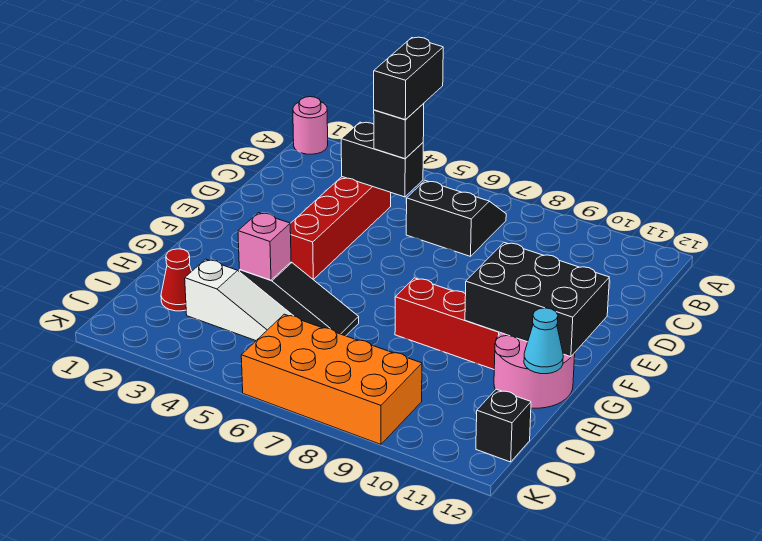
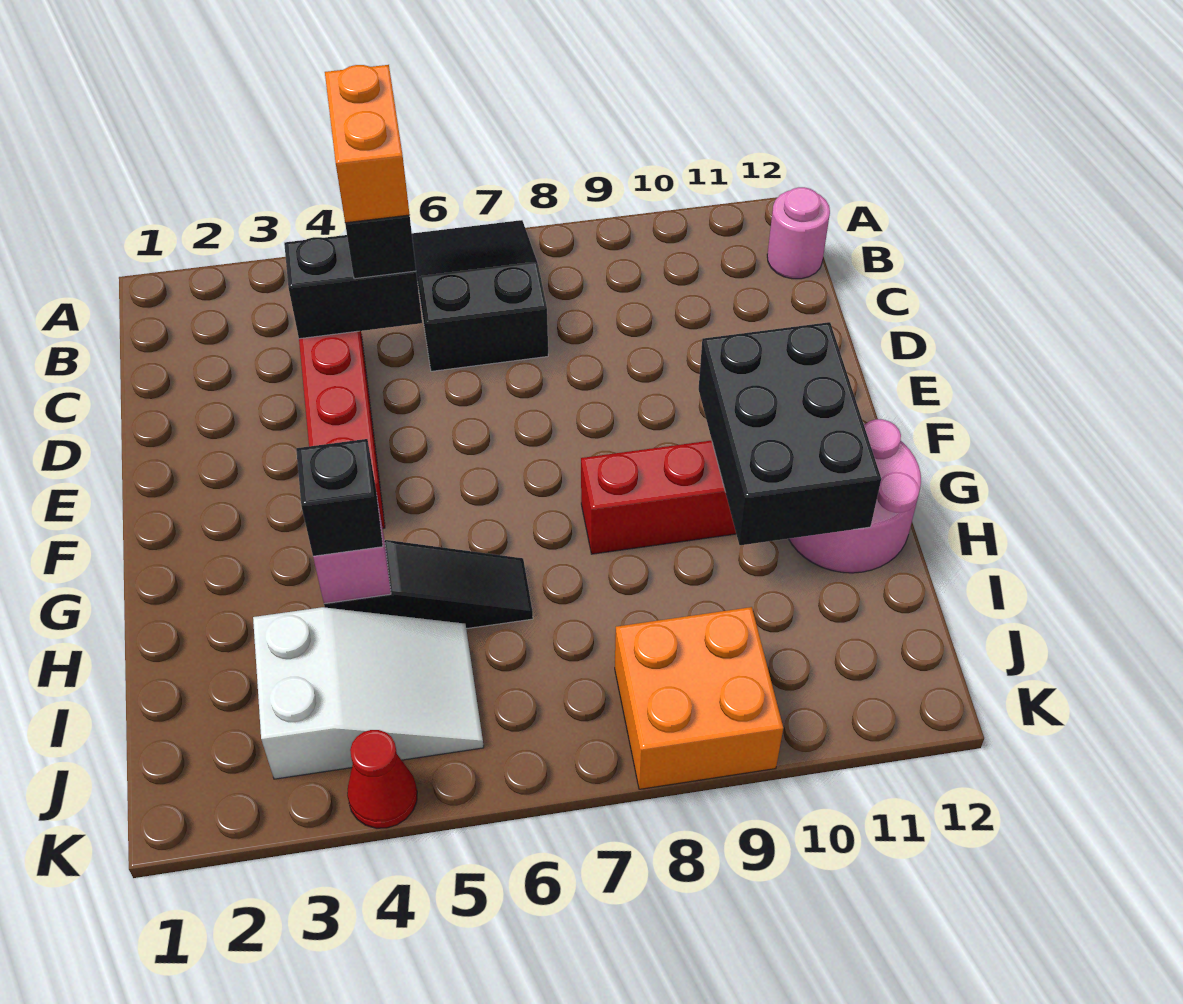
pink round brick A1 level 1 -> pink round brick B12 level 1
black brick B5:C5 level 4 -> orange brick B5:C5 level 4
black slope B6:C7 level 1 top C -> black slope A6:C7 level 1 top C
black brick F10:G12 level 2 -> black brick F10:H11 level 2
cyan cone H12 level 2 -> none
red cone I2 level 1 -> red cone K4 level 1
white slope I3:I5 level 1 top 3 -> white slope I3:J5 level 1 top 3
orange brick J6:K9 level 1 -> orange brick J8:K9 level 1
black brick J12 level 1 -> black brick H4 level 3

